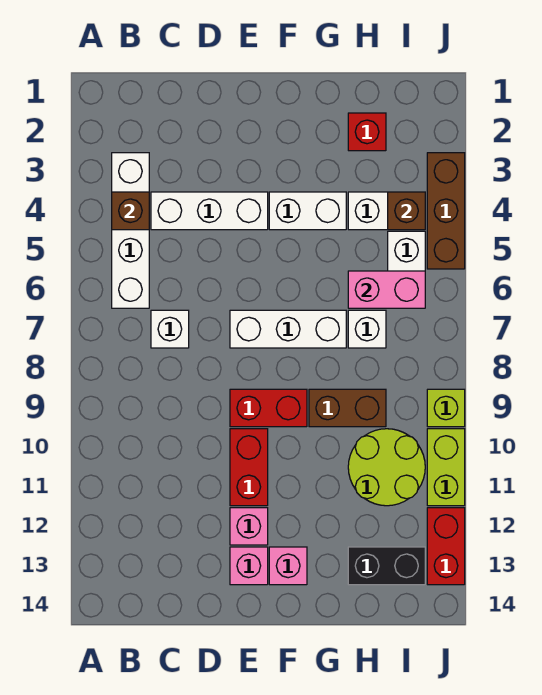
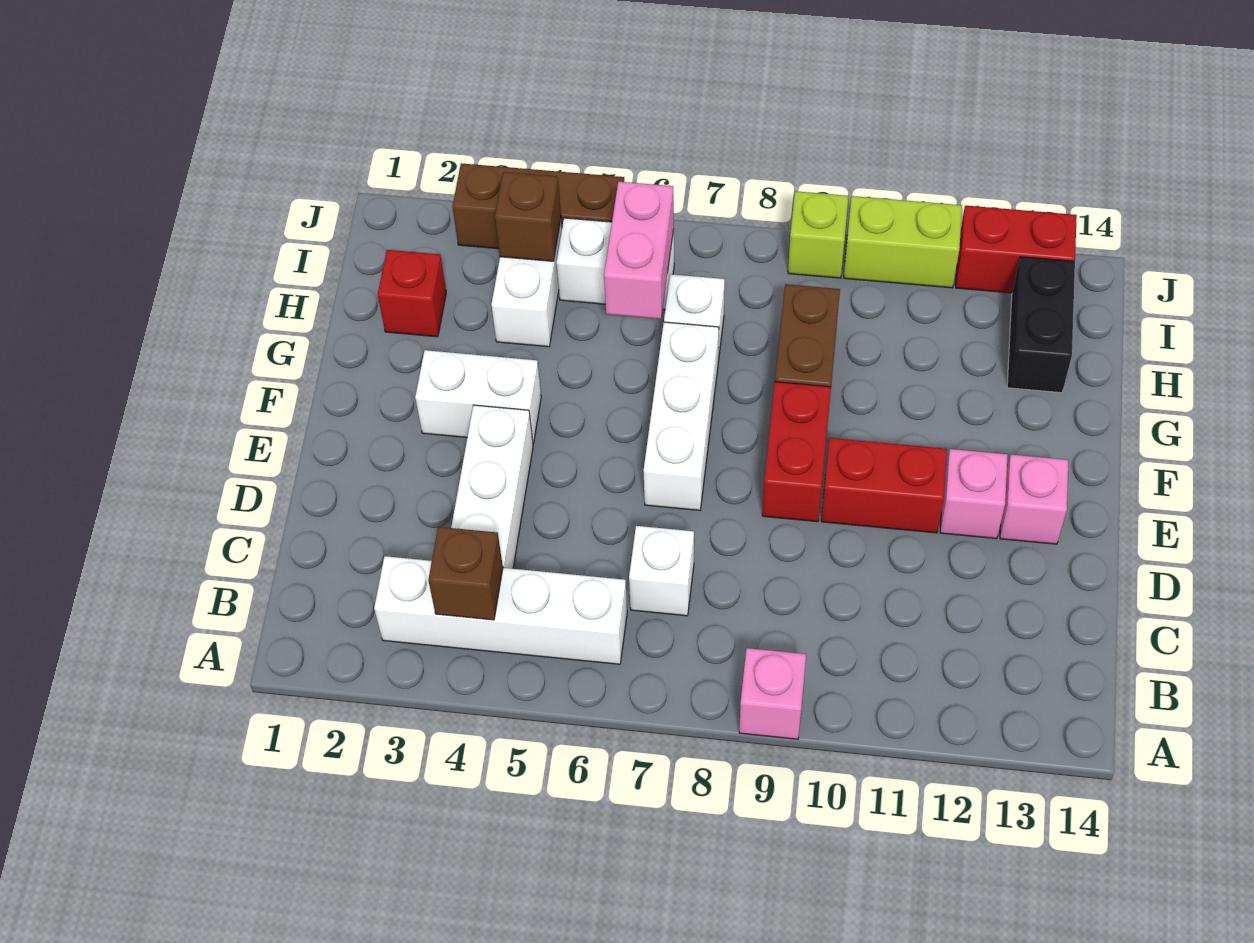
white brick F4:G4 level 1 -> white brick F3:F4 level 1
pink brick F13 level 1 -> pink brick A9 level 1
lime round brick H10:I11 level 1 -> none

